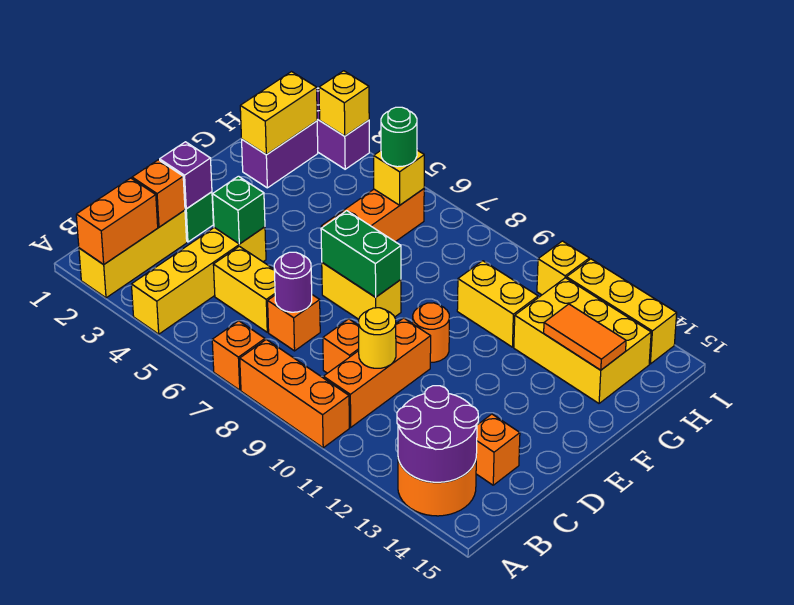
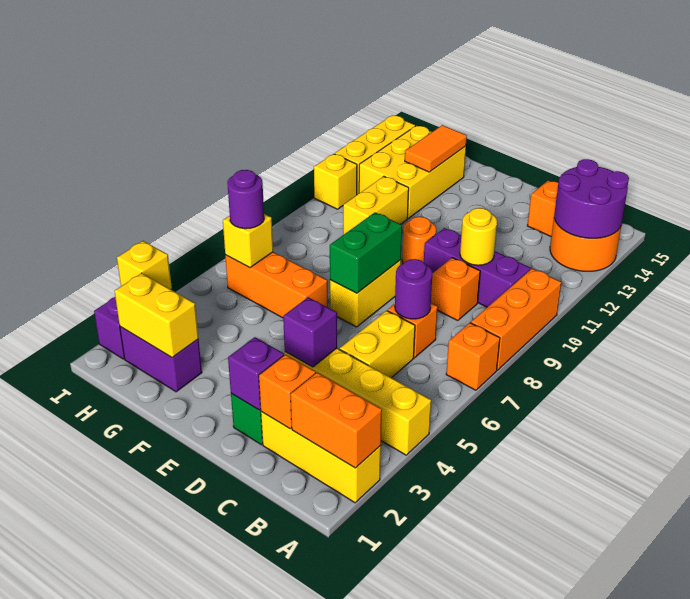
orange brick B10:D10 level 1 -> purple brick B10:D10 level 1
green brick D4 level 2 -> purple brick D4 level 2
green round brick H6 level 3 -> purple round brick H6 level 3

